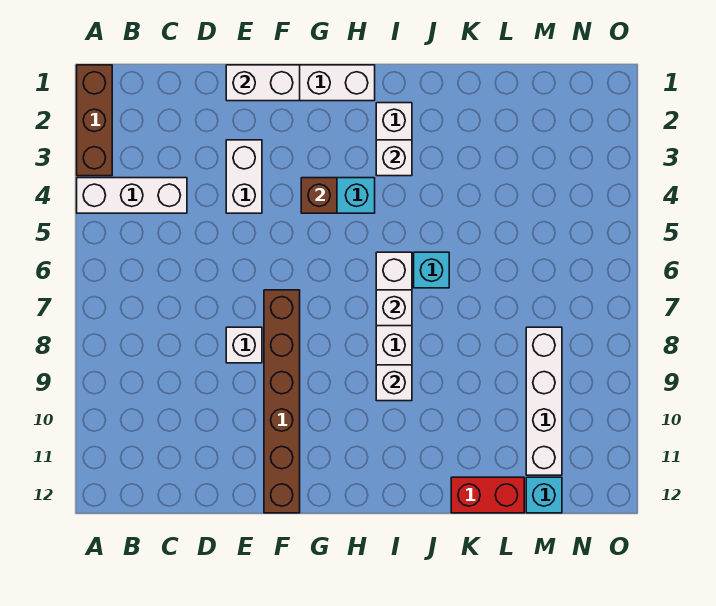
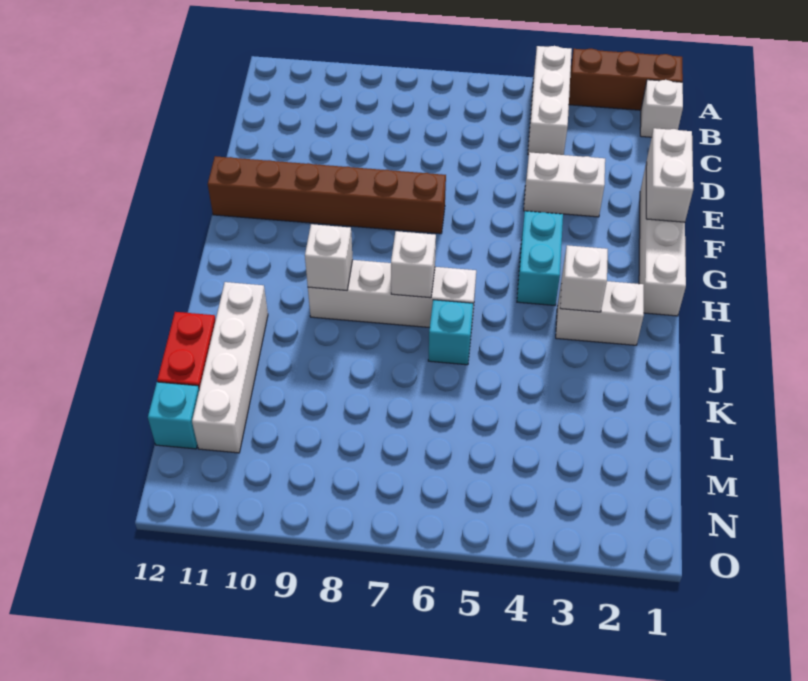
white brick E8 level 1 -> white brick B1 level 1
brown brick G4 level 2 -> none
white brick M8:M11 level 1 -> white brick J11:M11 level 1

